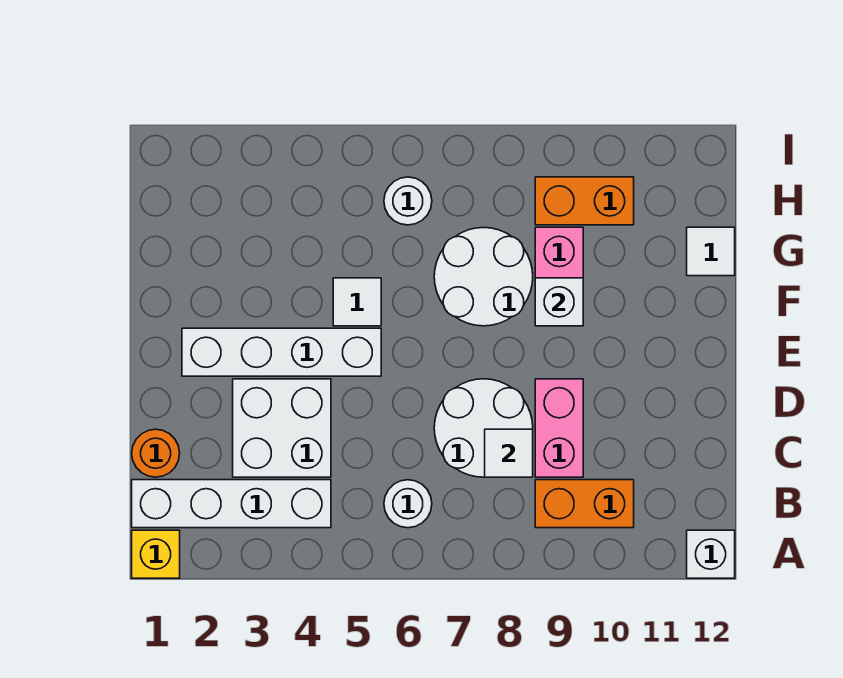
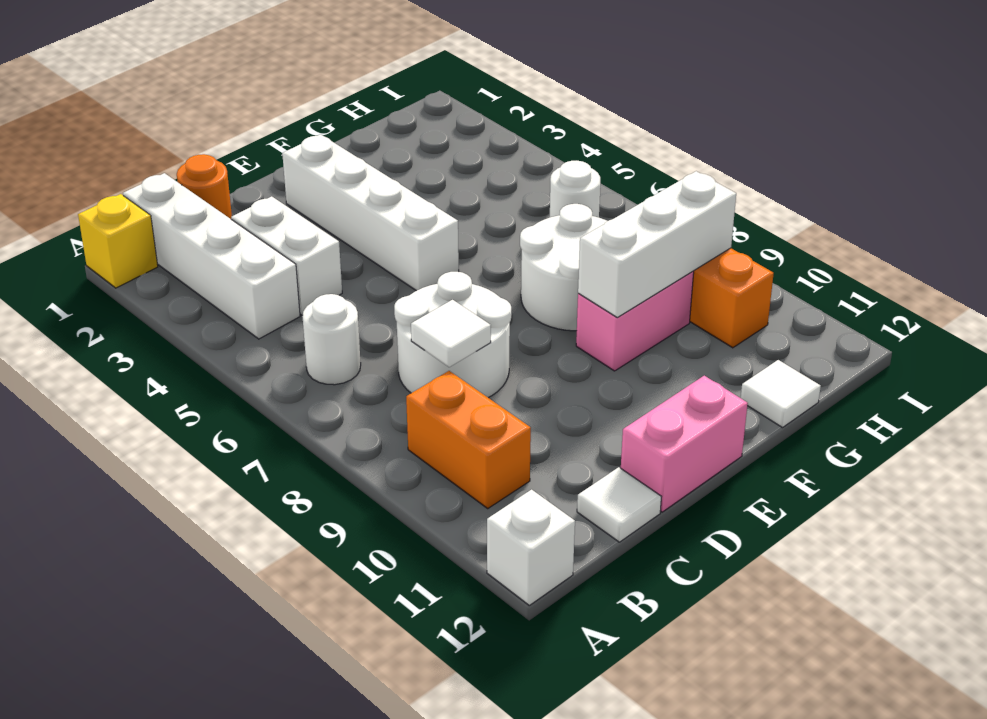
white brick C3:D4 level 1 -> white brick C3:C4 level 1
pink brick C9:D9 level 1 -> pink brick D12:E12 level 1
white tile F5 level 1 -> white tile C12 level 1
white brick F9 level 2 -> white brick F9:H9 level 2

